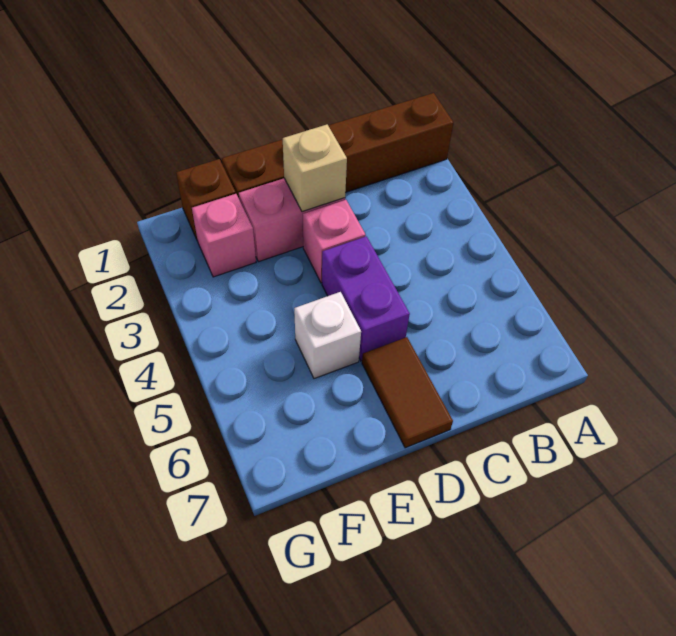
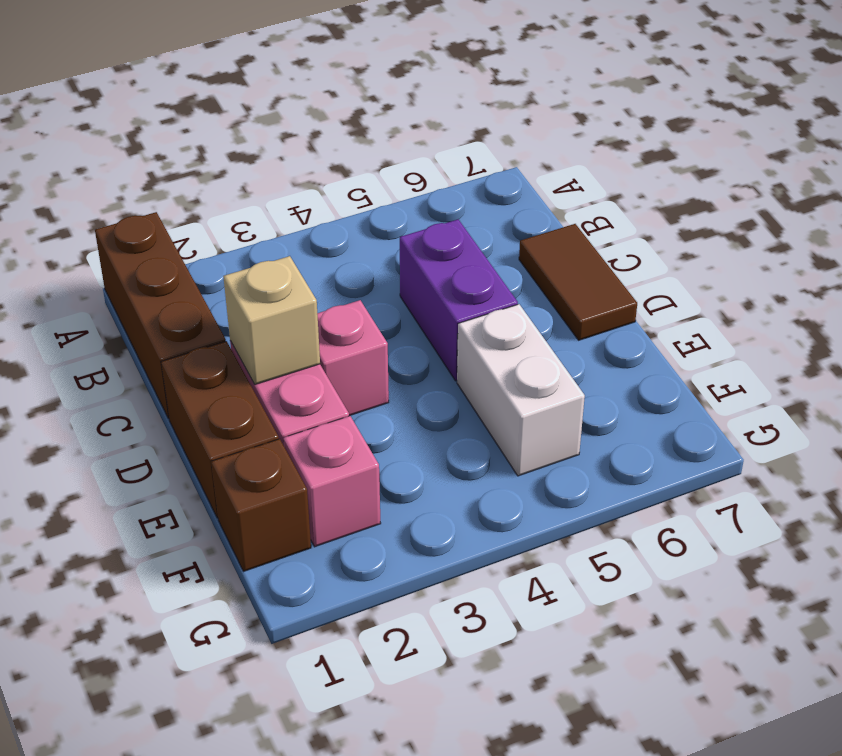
purple brick D4:D5 level 1 -> purple brick C5:D5 level 1
brown tile D6:D7 level 1 -> brown tile C7:D7 level 1
white brick E5 level 1 -> white brick E5:F5 level 1

